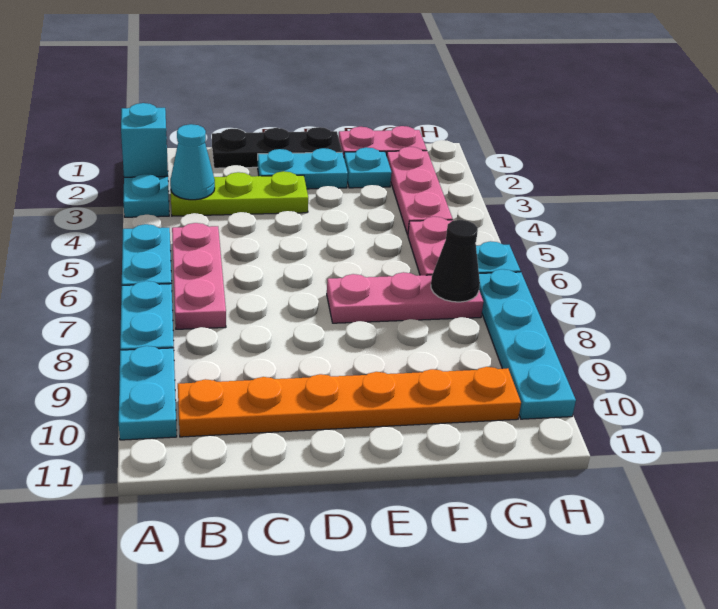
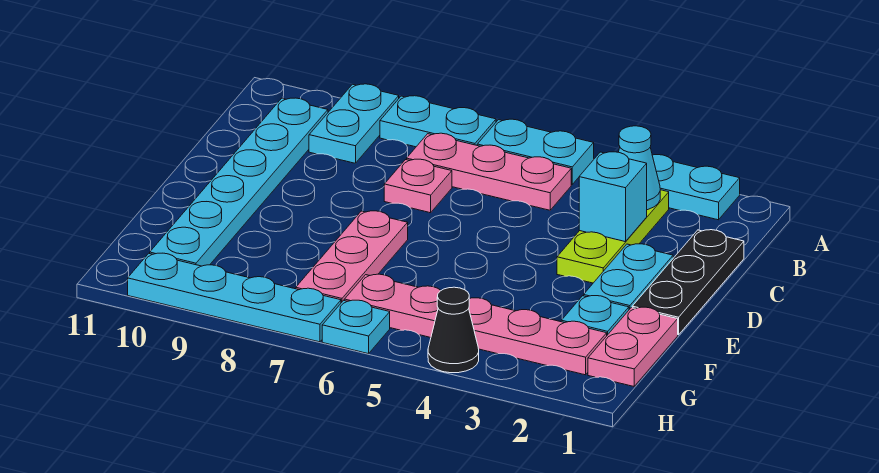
cyan brick A2 level 2 -> cyan brick C3 level 2
cyan plate A9:A10 level 1 -> cyan plate A9:B9 level 1
orange plate B10:G10 level 1 -> cyan plate B10:G10 level 1
none -> pink plate C7 level 1
black cone G7 level 2 -> black cone H4 level 1

